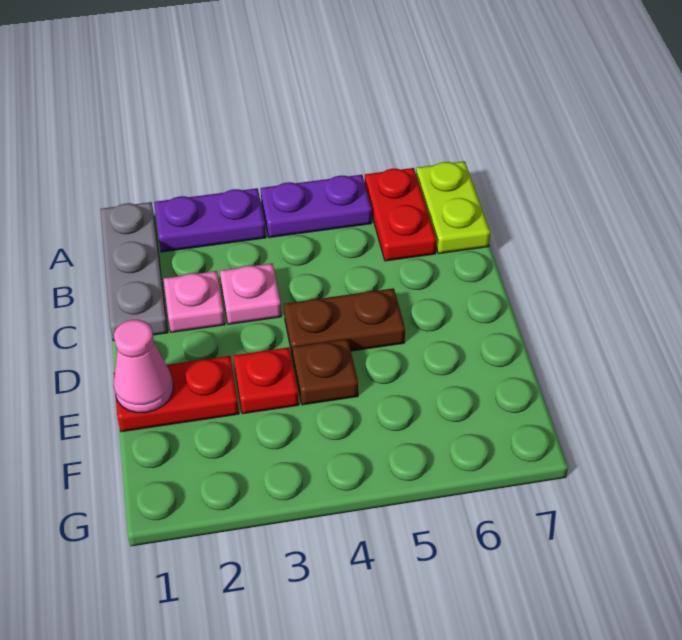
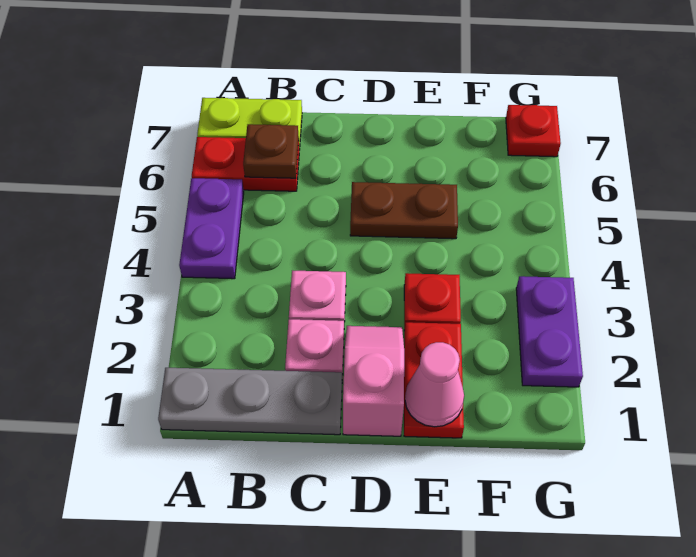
purple plate A2:A3 level 1 -> purple plate G2:G3 level 1
none -> pink slope D1:D2 level 1 top 1
brown plate D4:D5 level 1 -> brown plate D5:E5 level 1
brown plate E4 level 1 -> brown plate B6 level 2
none -> red plate G7 level 1

